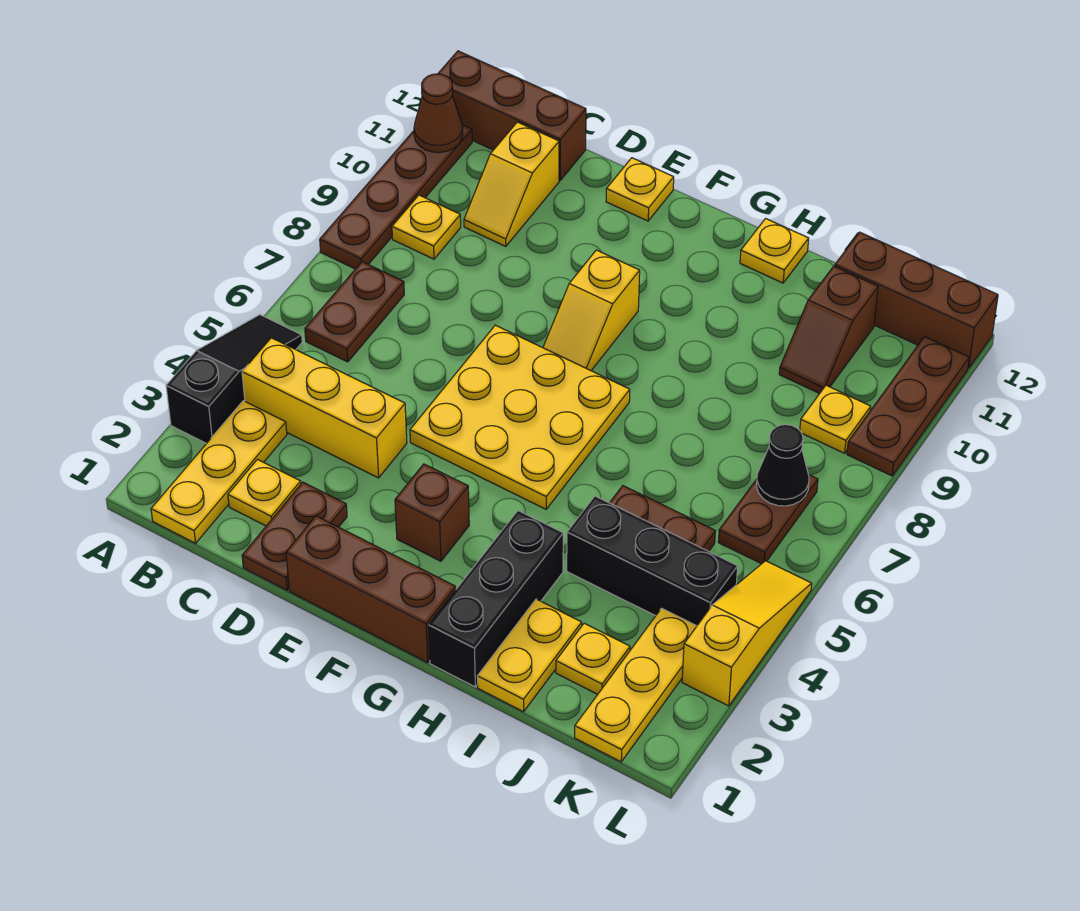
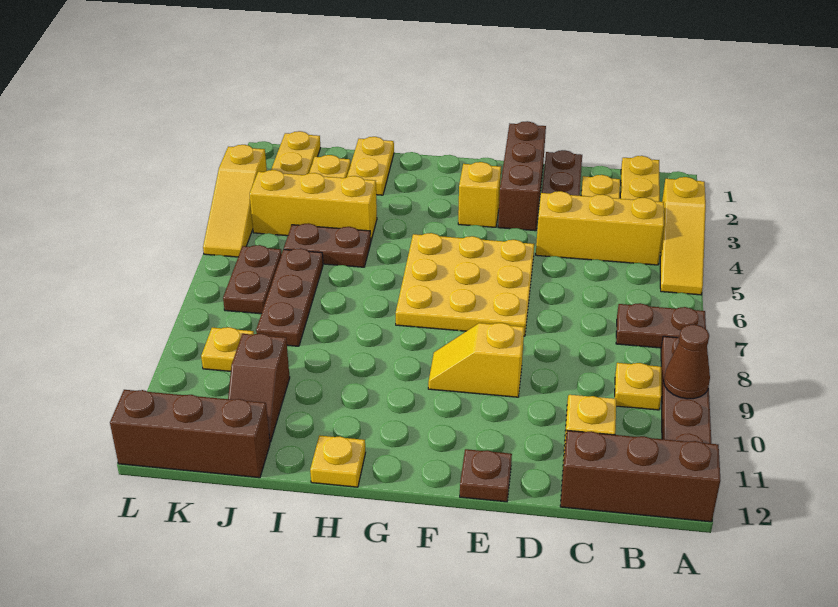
black slope A3:A5 level 1 top 3 -> yellow slope A3:A5 level 1 top 3
brown cone A11 level 2 -> brown cone A9 level 2
brown plate B6:B7 level 1 -> brown plate A7:B7 level 1
brown brick E1:G1 level 1 -> brown brick E1:E3 level 1
yellow plate E12 level 1 -> brown plate E12 level 1
brown brick F3 level 1 -> yellow brick F3 level 1
yellow slope F8:F9 level 1 top 9 -> yellow slope E9:F9 level 1 top E
black brick H1:H3 level 1 -> none
black brick I4:K4 level 1 -> yellow brick I4:K4 level 1
brown slope J10:J11 level 1 top 11 -> brown slope J10:J11 level 1 top 10
black cone K7 level 2 -> none
brown plate L9:L11 level 1 -> brown plate J6:J8 level 1

